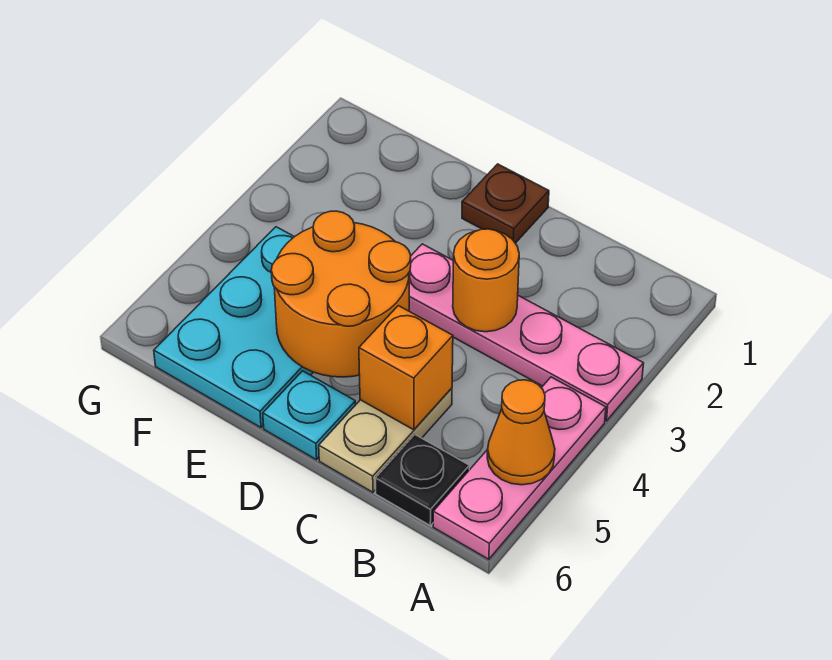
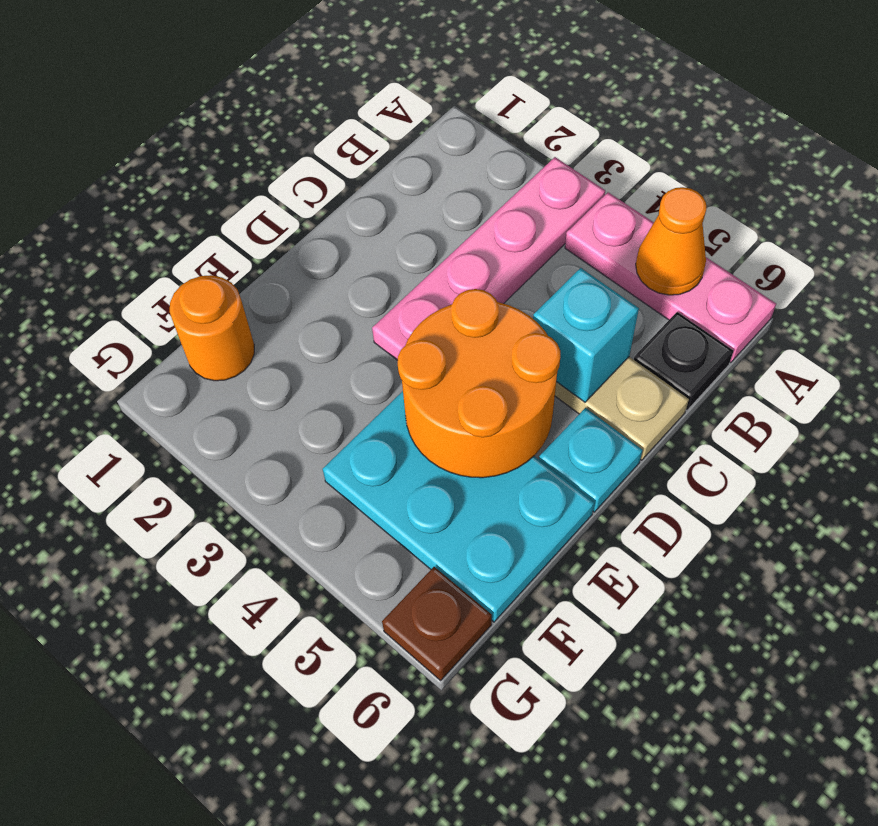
orange round brick C3 level 2 -> orange round brick F1 level 1
orange brick C5 level 2 -> cyan brick C5 level 2
brown plate D1 level 1 -> brown plate G6 level 1

